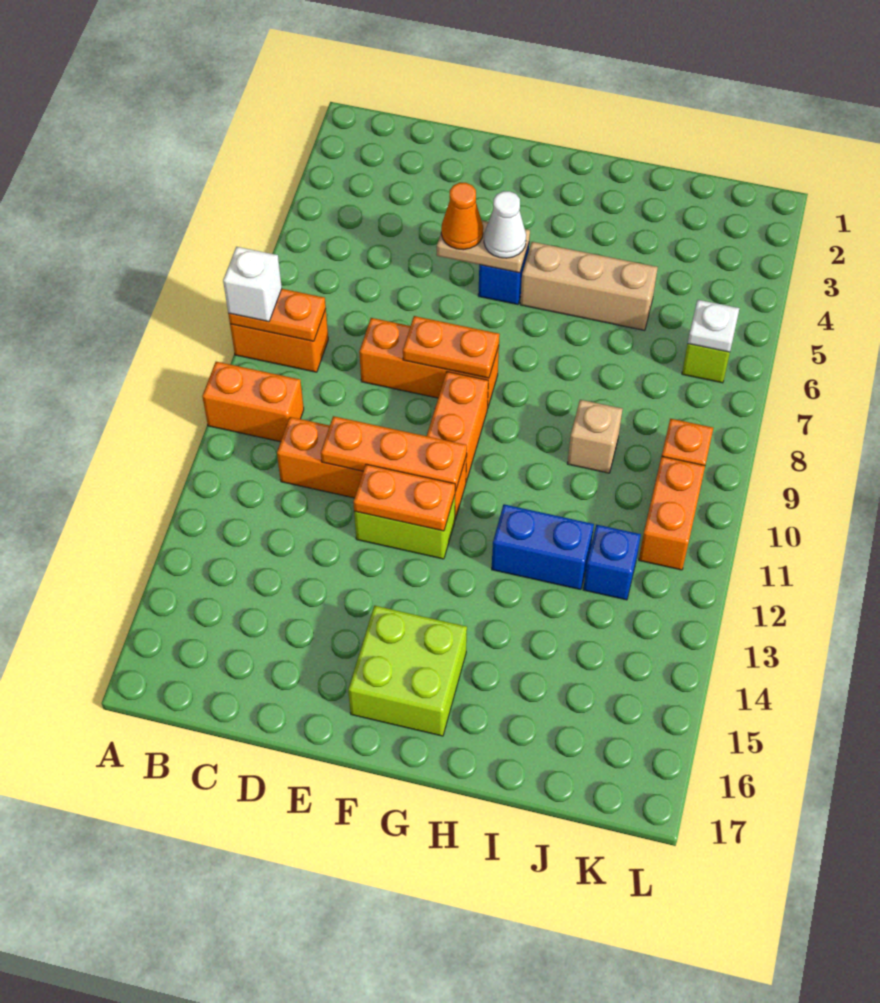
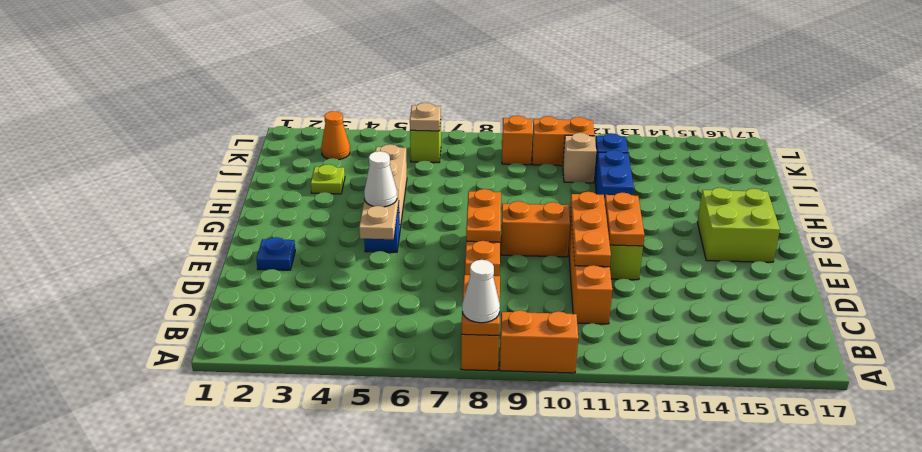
white brick A8 level 3 -> white cone A8 level 3
orange brick A10:B10 level 1 -> orange brick A9:A10 level 1
none -> blue plate E2 level 1
orange cone E5 level 3 -> orange cone K3 level 1
none -> lime plate I3 level 1
tan brick I9 level 1 -> tan brick J11 level 1
white plate K6 level 2 -> tan plate K6 level 2

